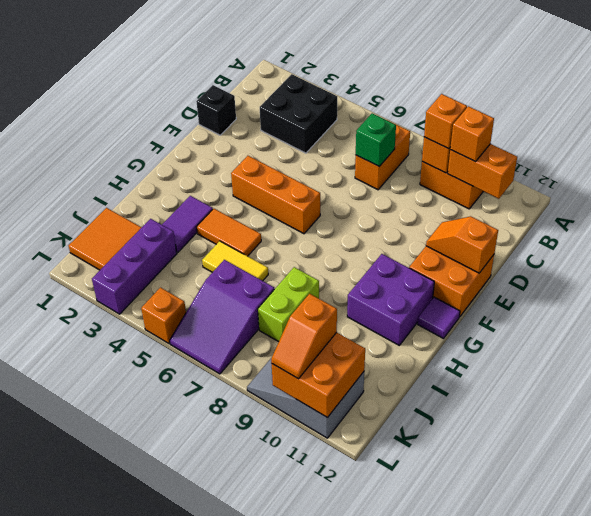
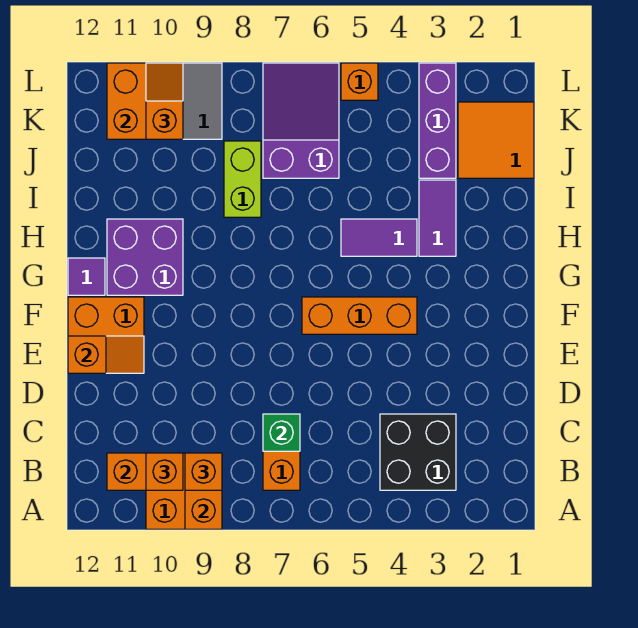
black brick D1 level 1 -> none
orange tile H4:H5 level 1 -> purple tile H4:H5 level 1
yellow tile I5:I6 level 1 -> none

